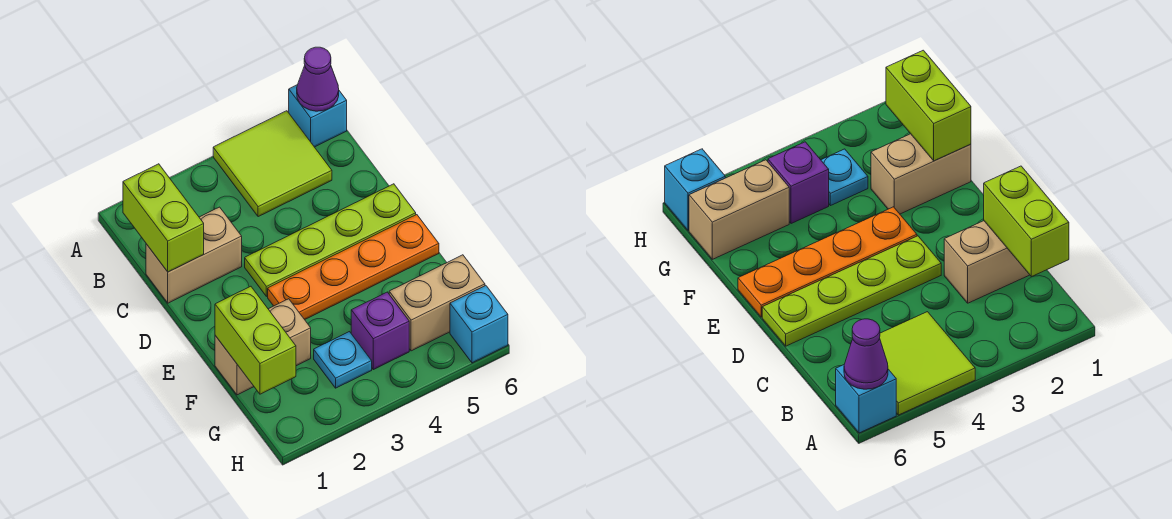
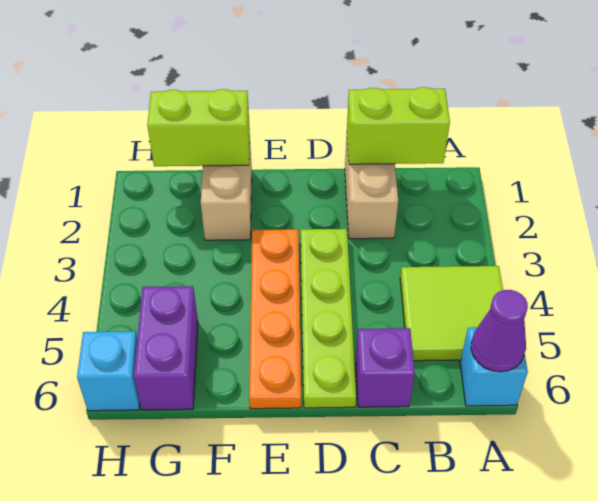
cyan plate G3 level 1 -> none
purple brick G4 level 1 -> purple brick C6 level 1
tan brick G5:G6 level 1 -> purple brick G5:G6 level 1

